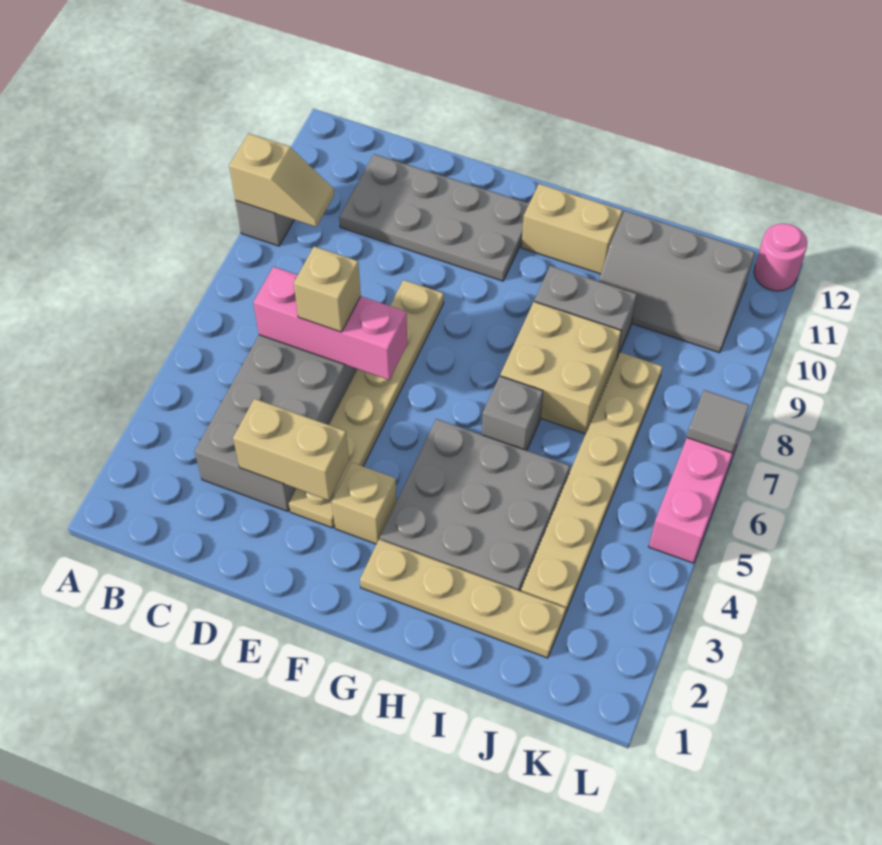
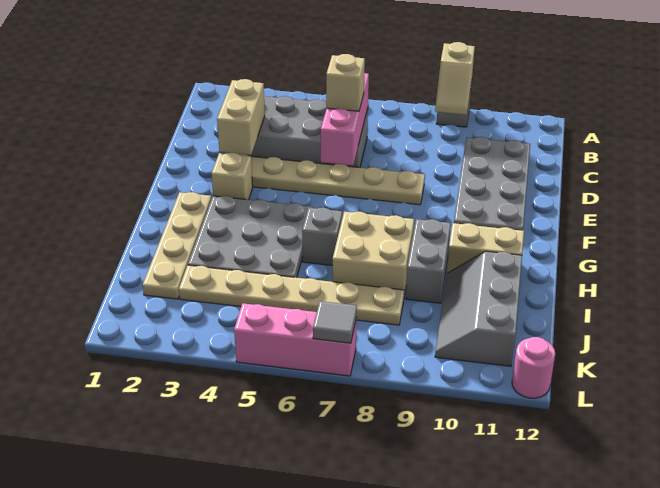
tan brick G11:H11 level 1 -> tan brick H10:H11 level 1

